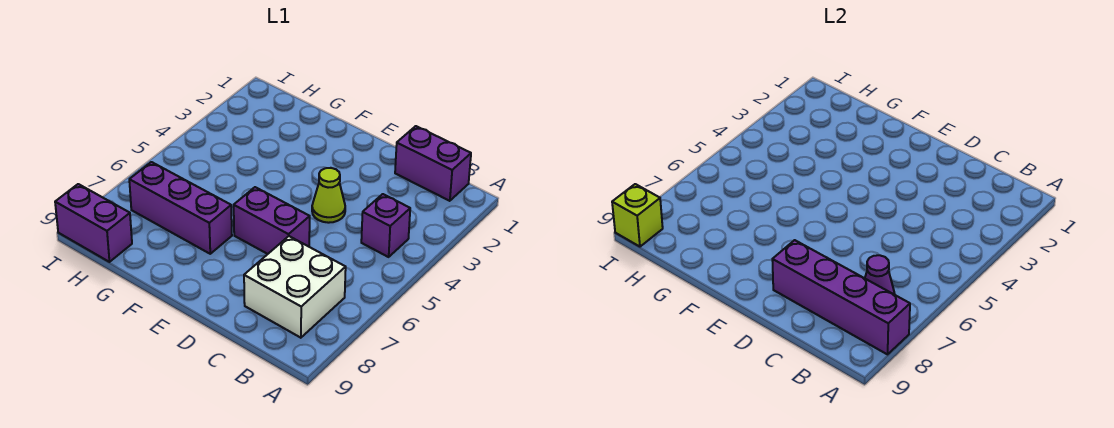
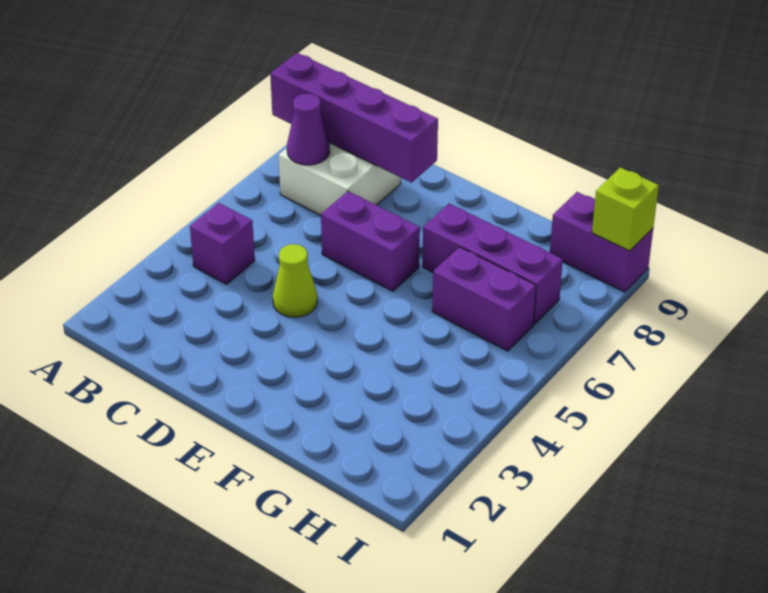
purple brick B1:C1 level 1 -> purple brick G6:H6 level 1

